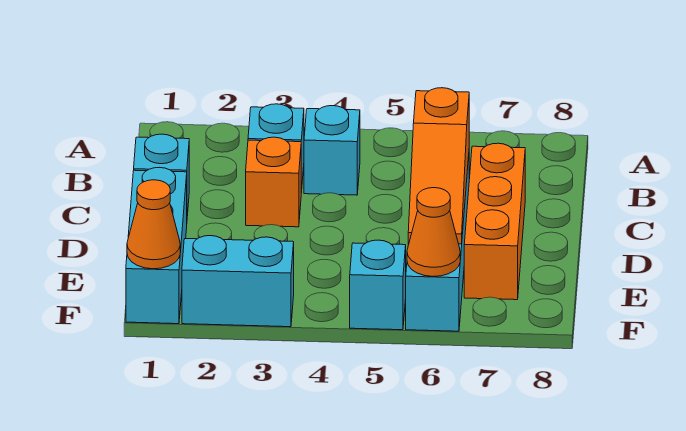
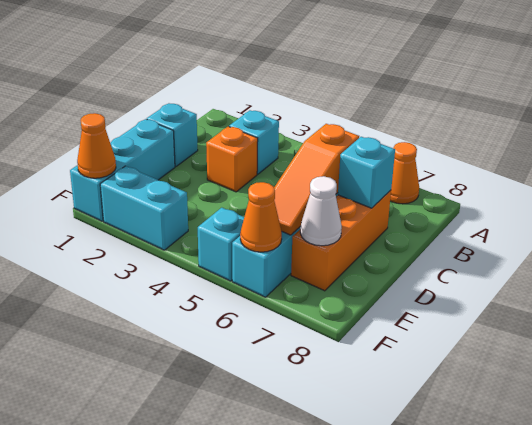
none -> orange cone A7 level 1
cyan brick B4 level 1 -> cyan brick C7 level 2
none -> white cone E7 level 2

